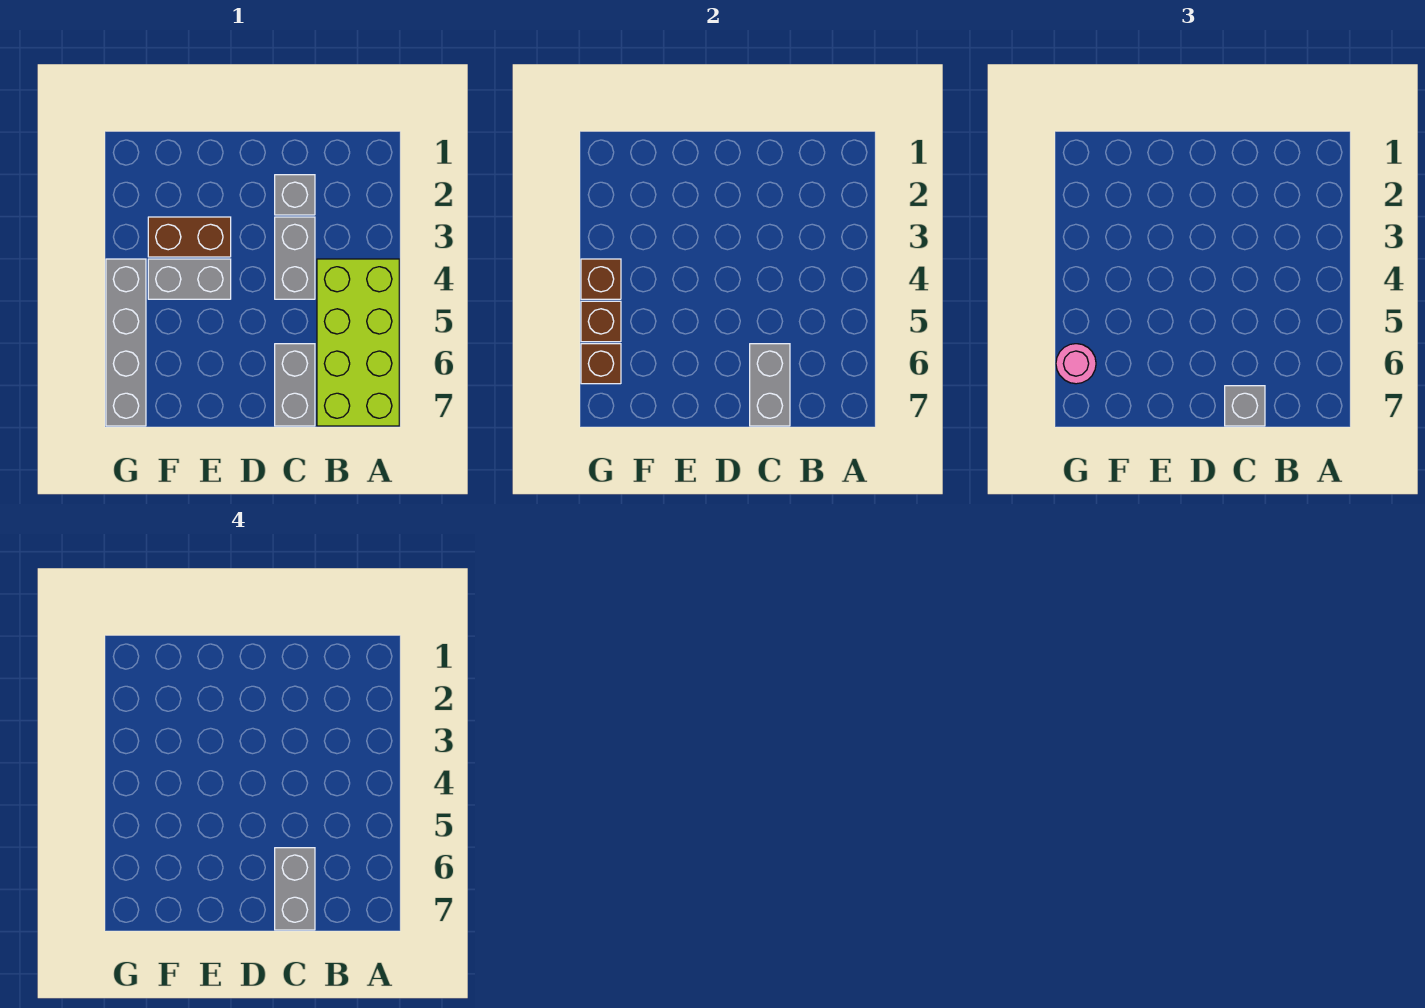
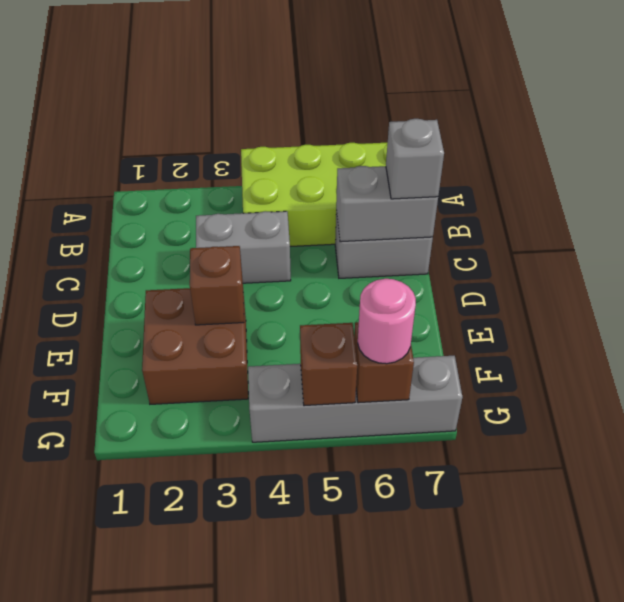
grey brick C2 level 1 -> none
grey brick C6:C7 level 4 -> none
brown brick E3:F3 level 1 -> brown brick E2:F3 level 1
grey brick E4:F4 level 1 -> none
brown brick G4 level 2 -> brown brick E3 level 2

